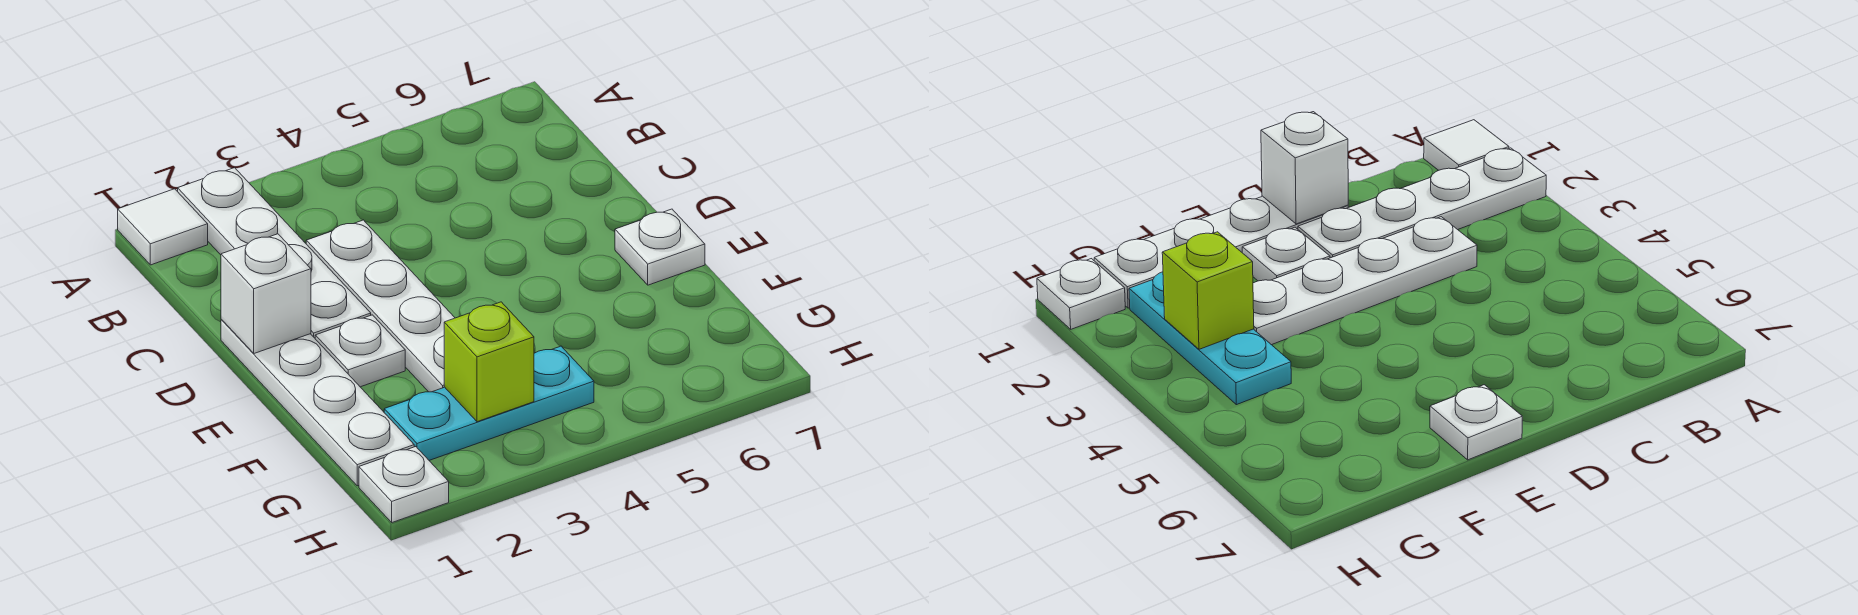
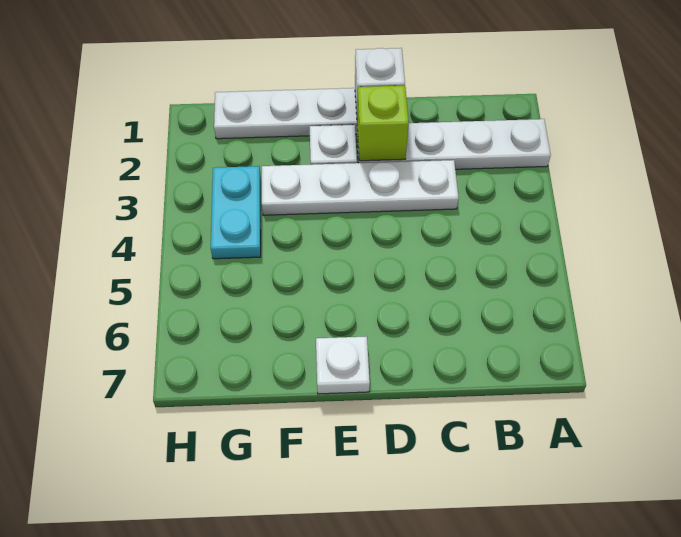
white tile A1 level 1 -> none
cyan plate G2:G4 level 1 -> cyan plate G3:G4 level 1
lime brick G3 level 2 -> lime brick D2 level 2
white plate H1 level 1 -> none

